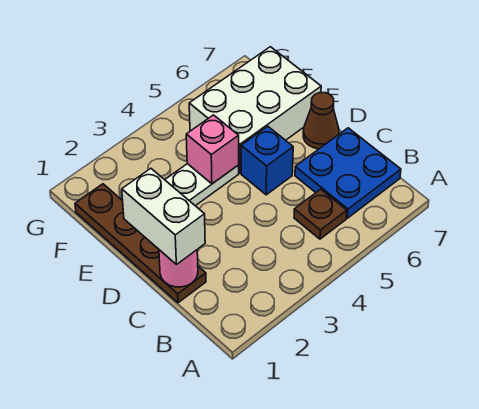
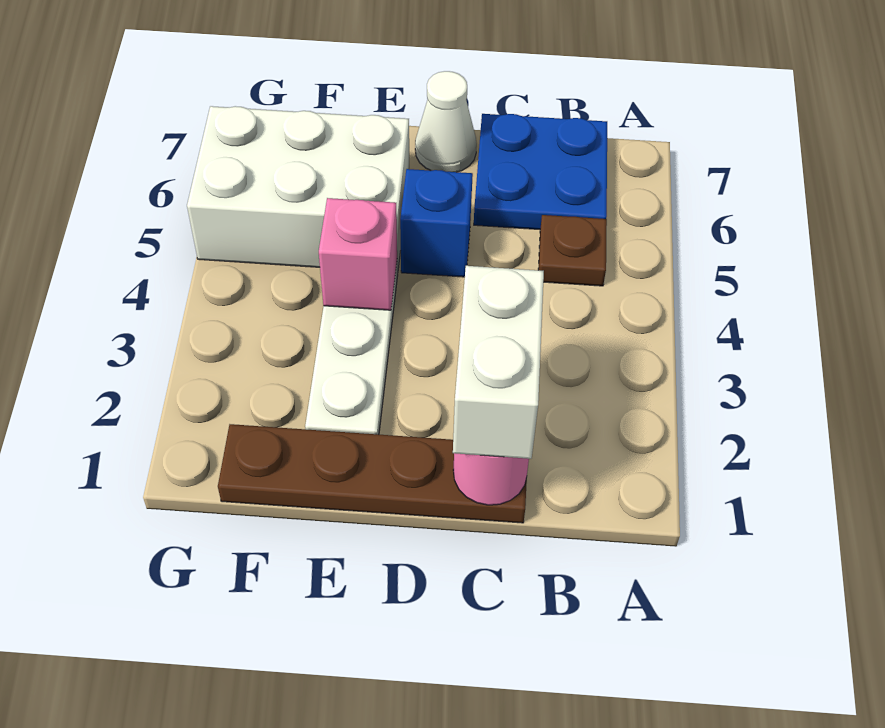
white brick C1:D1 level 3 -> white brick C1:C2 level 3
brown cone D7 level 1 -> white cone D7 level 1
white brick E5:F7 level 1 -> white brick E5:G6 level 1

